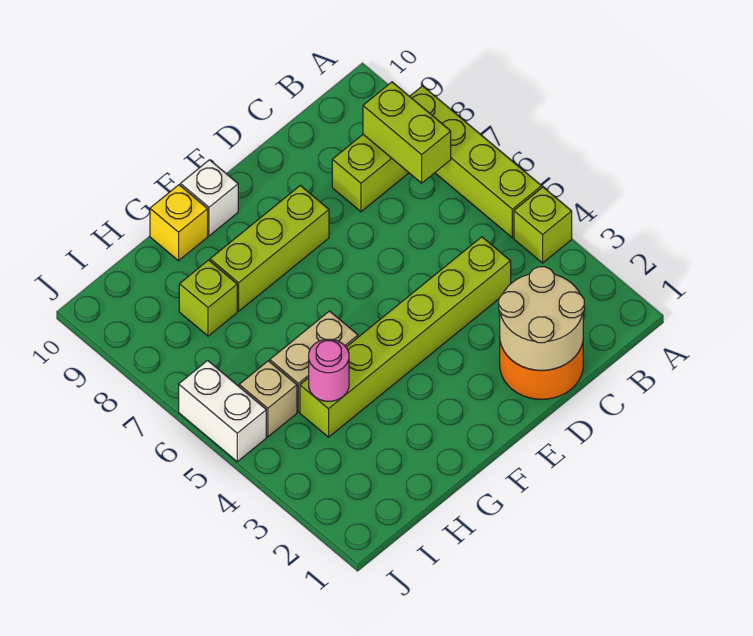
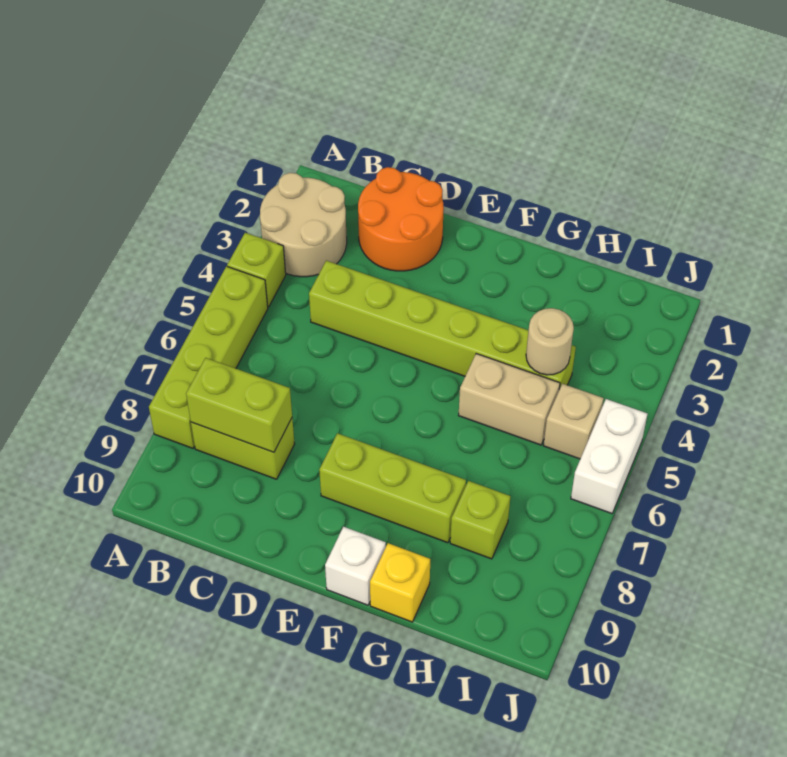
lime brick B7:B8 level 2 -> lime brick B8:C8 level 2
tan round brick C1:D2 level 2 -> tan round brick A2:B3 level 1
pink round brick H4 level 2 -> tan round brick H4 level 2

